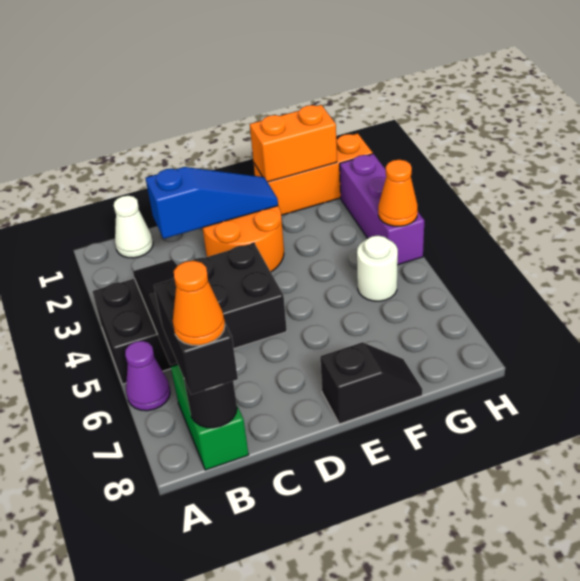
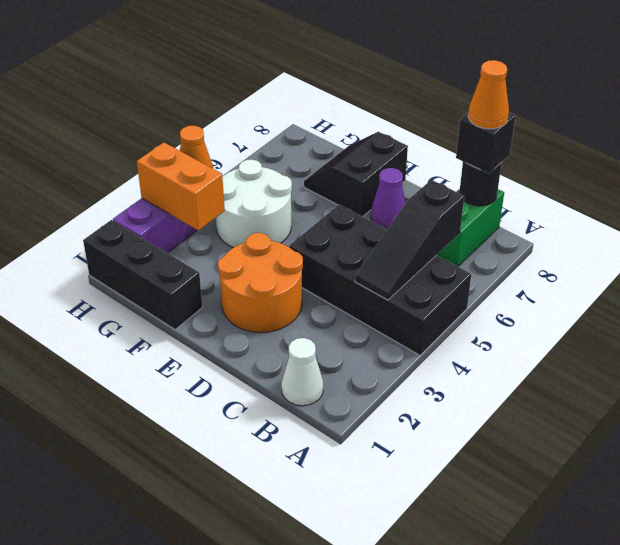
purple cone A6 level 1 -> purple cone D7 level 1
black brick B7:B8 level 3 -> black brick B8 level 3
blue slope C2:E2 level 2 top C -> none
black slope E8:F8 level 1 top E -> black slope E7:F8 level 1 top E
orange brick F1:H1 level 1 -> black brick F1:H1 level 1
orange brick F1:G1 level 2 -> orange brick G3:H3 level 2
white round brick G5 level 1 -> white round brick F4:G5 level 1

